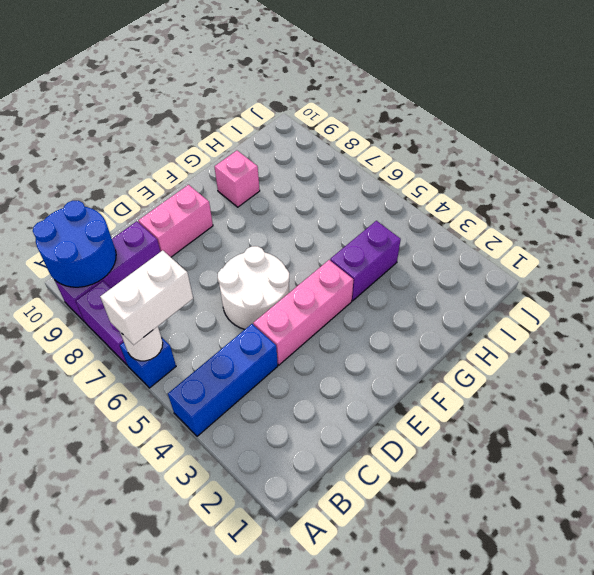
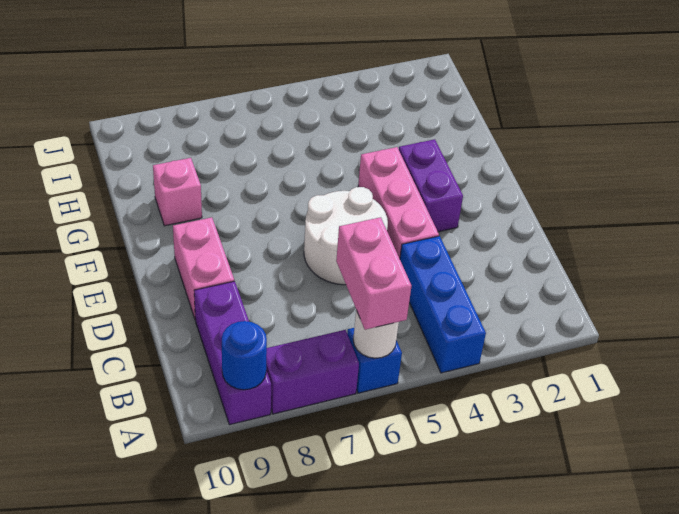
white brick A6:B6 level 3 -> pink brick A6:B6 level 3
blue round brick A9:B10 level 2 -> blue round brick A9 level 2
purple brick G4:H4 level 1 -> purple brick E3:F3 level 1

